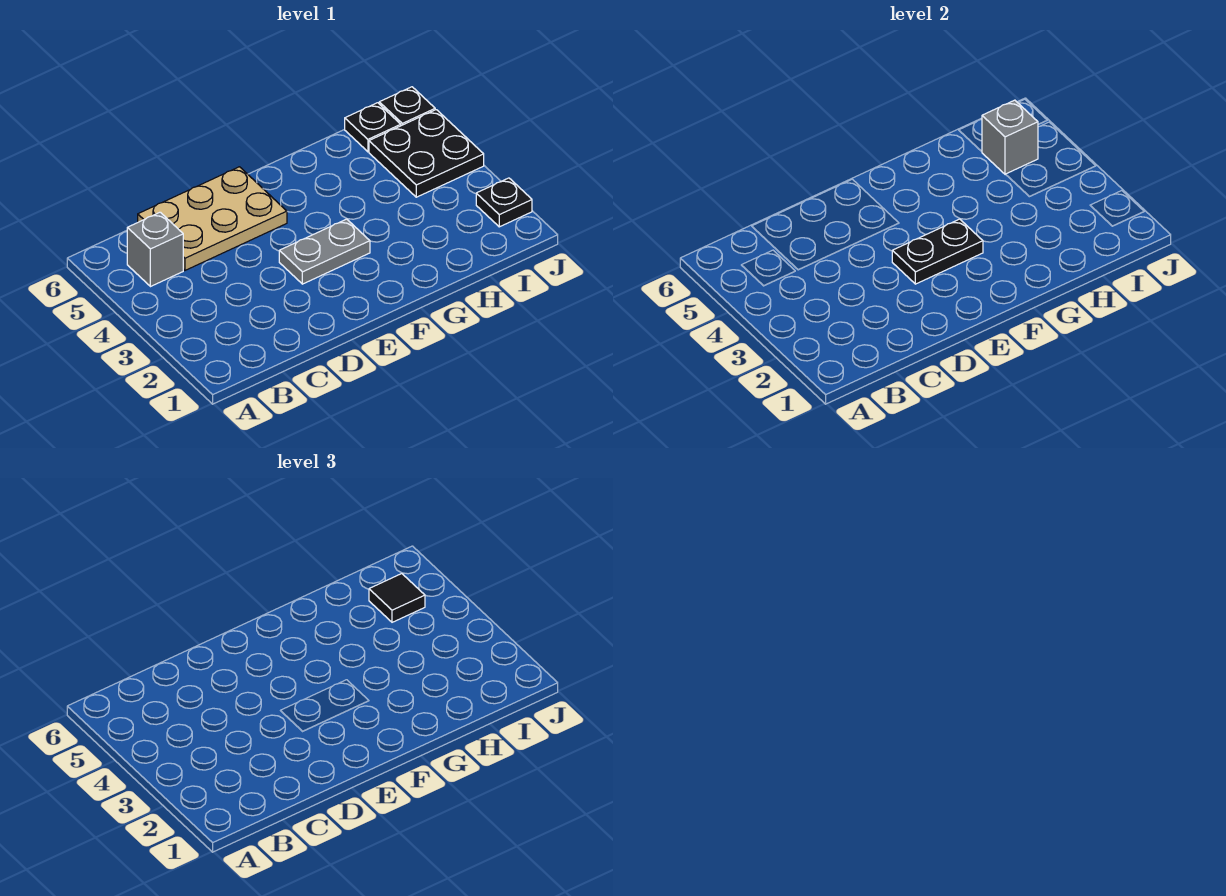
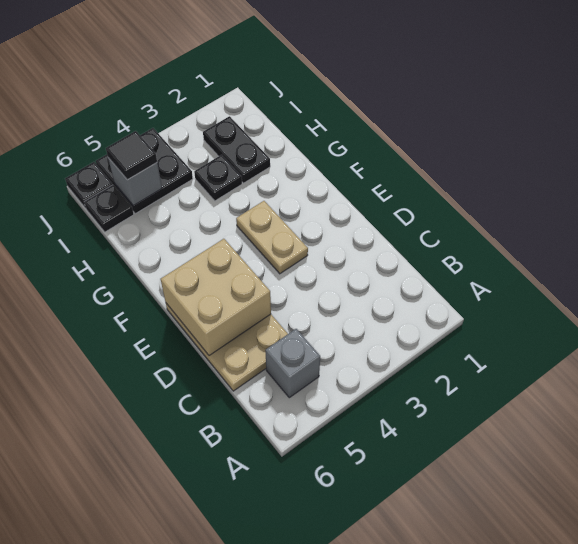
none -> tan brick D5:E6 level 2
grey plate E3:F3 level 1 -> tan plate E3:F3 level 1
black plate E3:F3 level 2 -> black plate H2:I2 level 1
black plate J2 level 1 -> black plate H3 level 1

